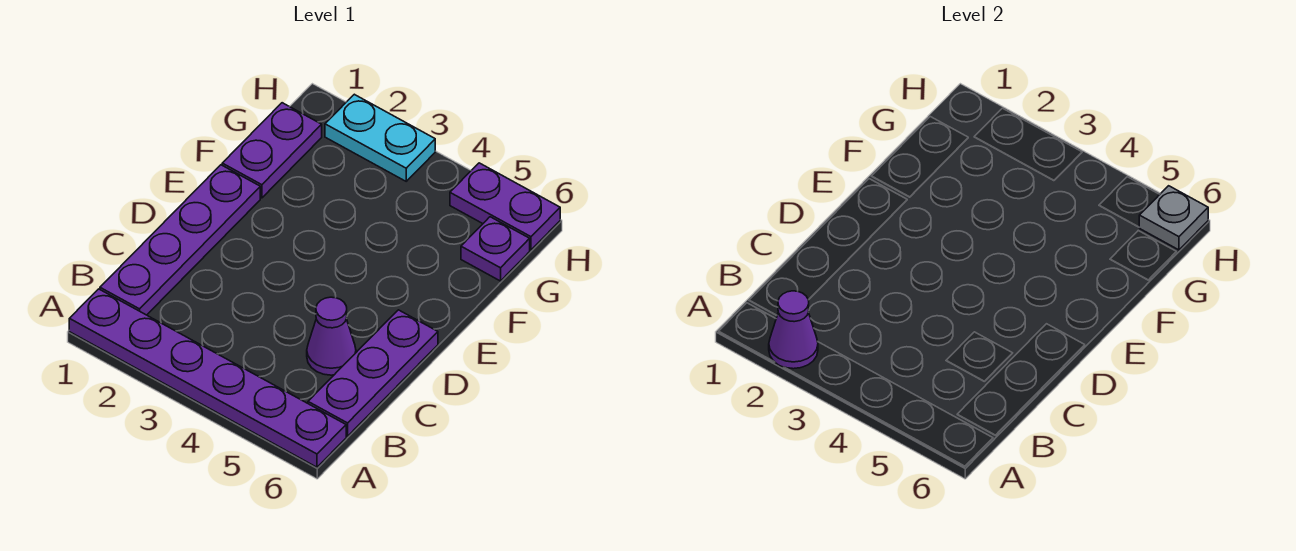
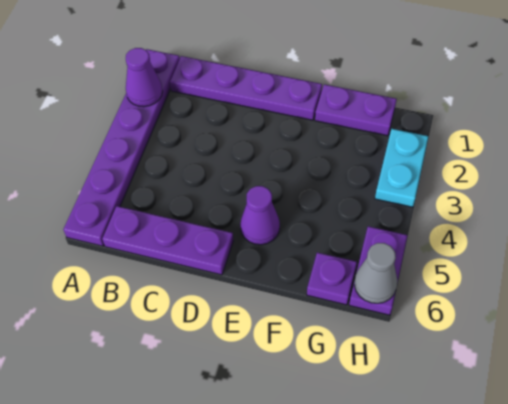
purple cone C5 level 1 -> purple cone E5 level 1
grey plate H6 level 2 -> grey cone H6 level 2

